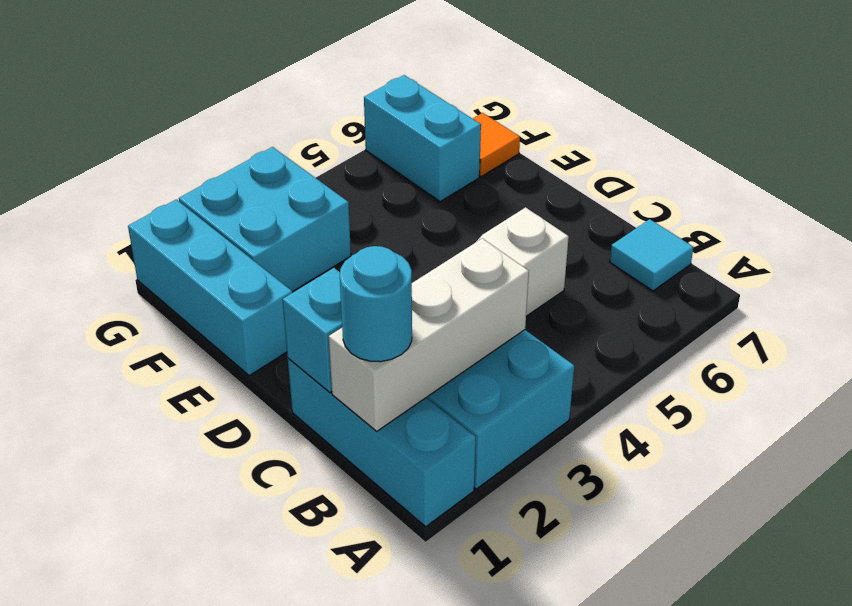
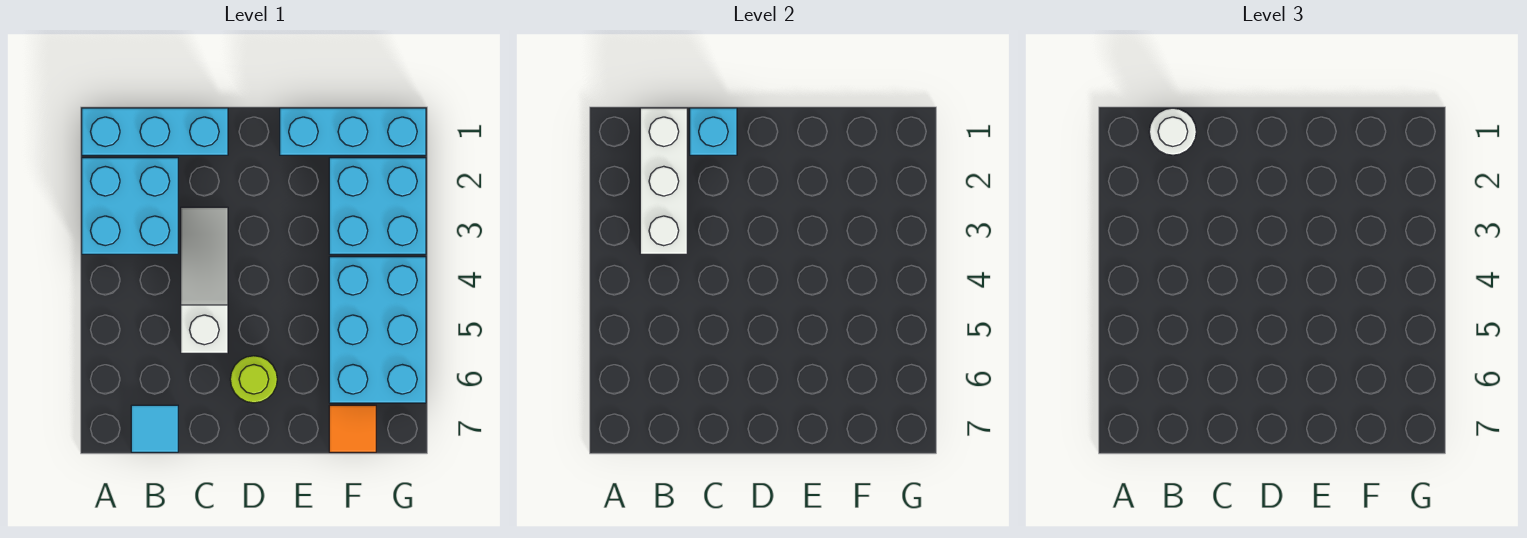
cyan round brick B1 level 3 -> white round brick B1 level 3
none -> lime round brick D6 level 1
cyan brick F6:G6 level 1 -> cyan brick F4:G6 level 1

